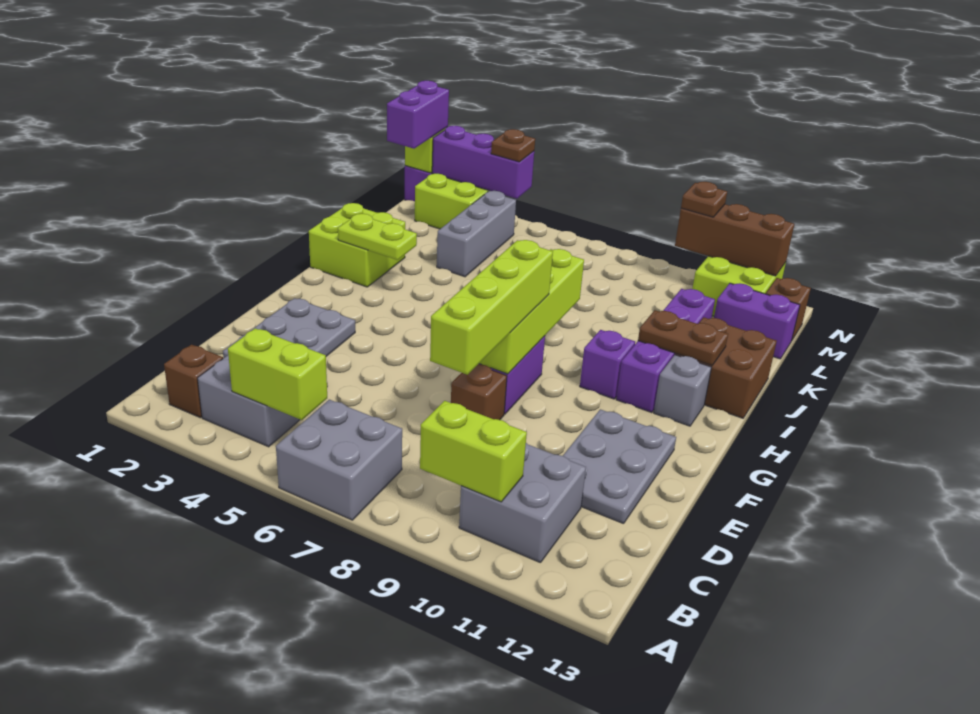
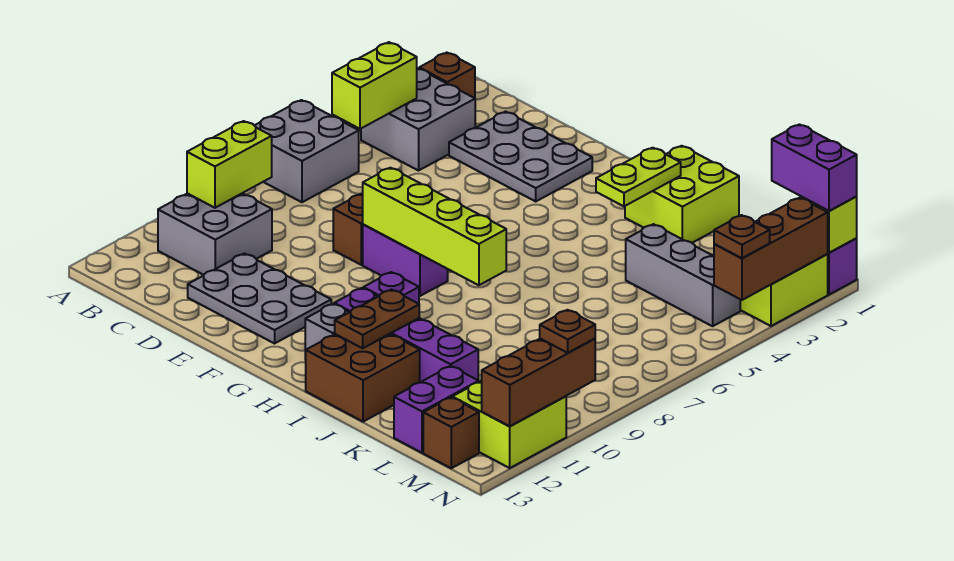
lime brick D8:G8 level 3 -> none
purple brick N2:N4 level 2 -> brown brick N2:N4 level 2

